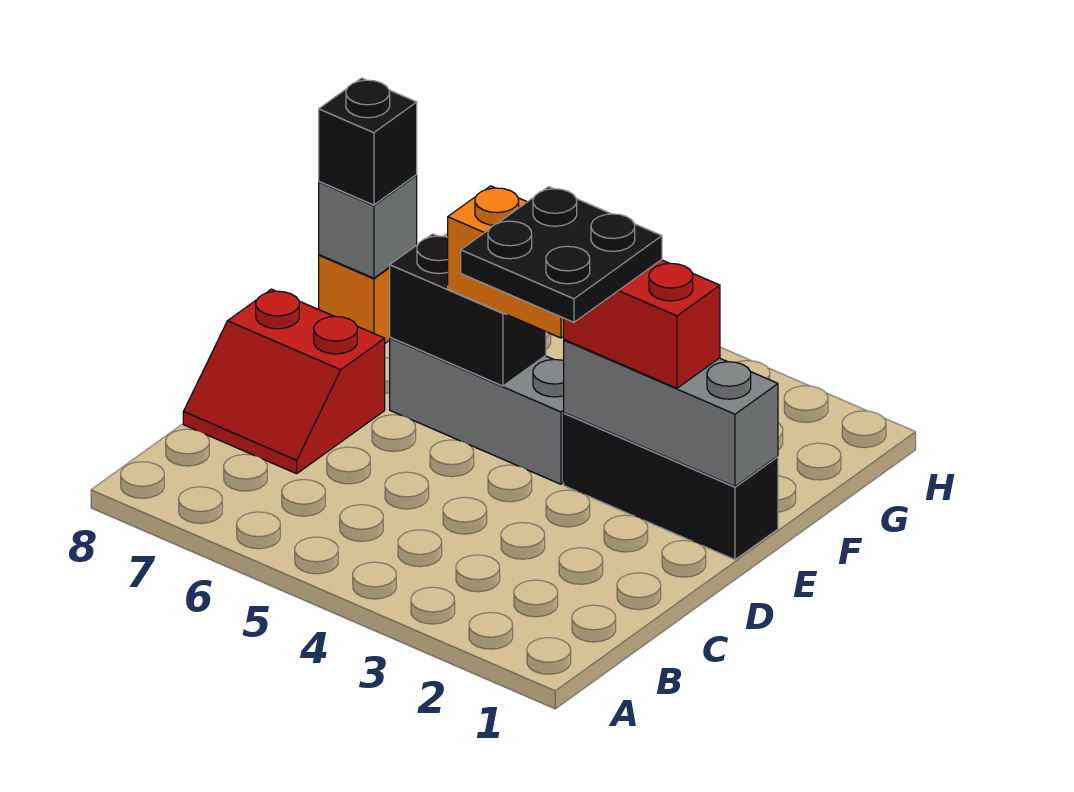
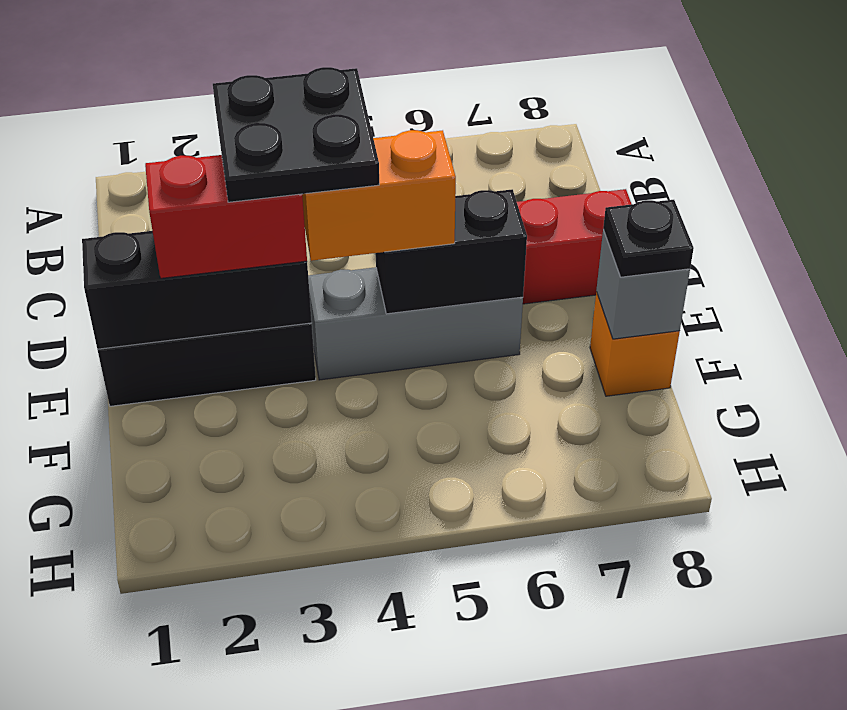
grey brick E1:E3 level 2 -> black brick E1:E3 level 2
black brick F8 level 3 -> black plate F8 level 3

